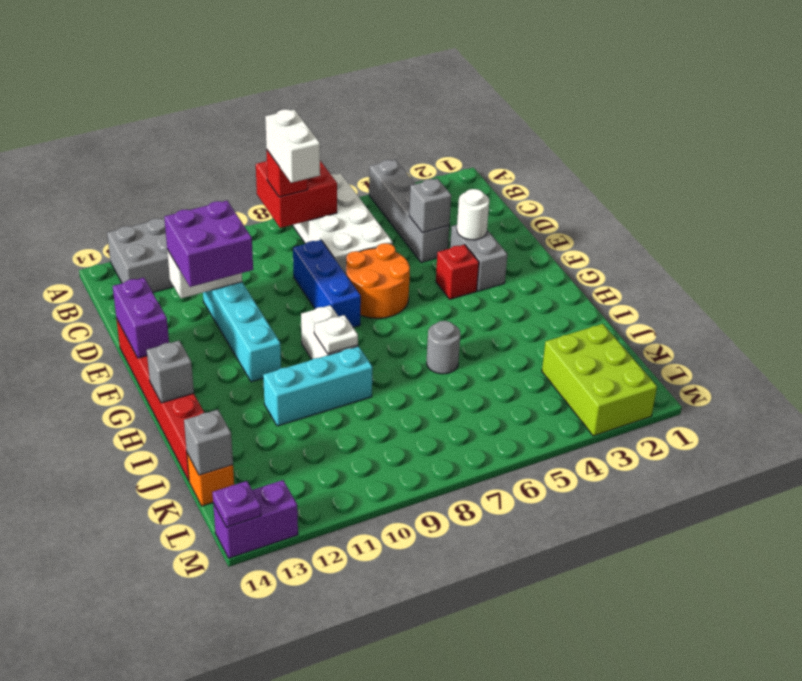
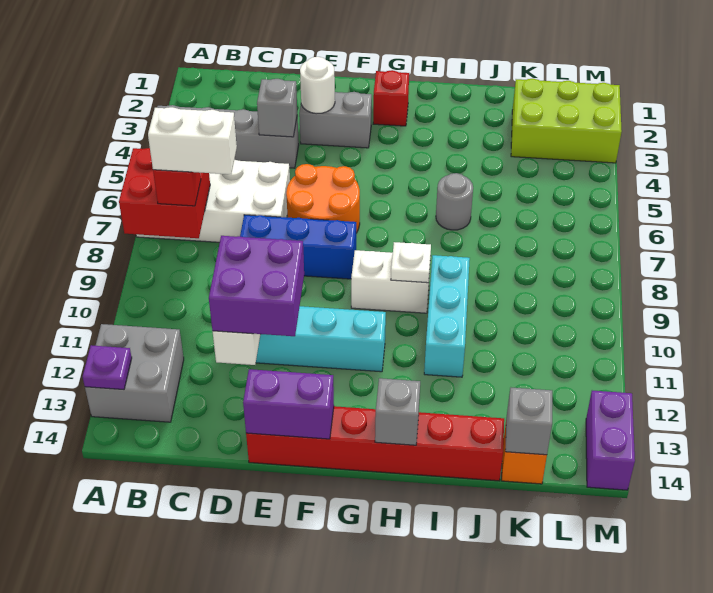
red brick F4 level 1 -> red brick G2 level 1
purple plate M14 level 2 -> purple plate A13 level 2

